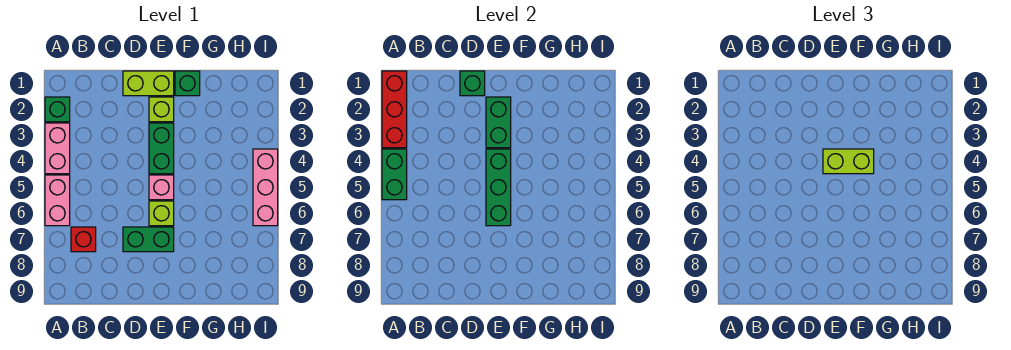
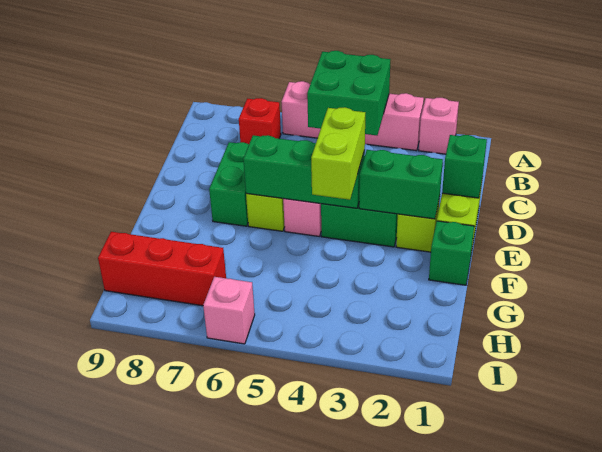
red brick A1:A3 level 2 -> red brick H7:H9 level 1
green brick A2 level 1 -> pink brick A2 level 1
green brick A4:A5 level 2 -> green brick A4:B5 level 2
pink brick I4:I6 level 1 -> pink brick I6 level 1

